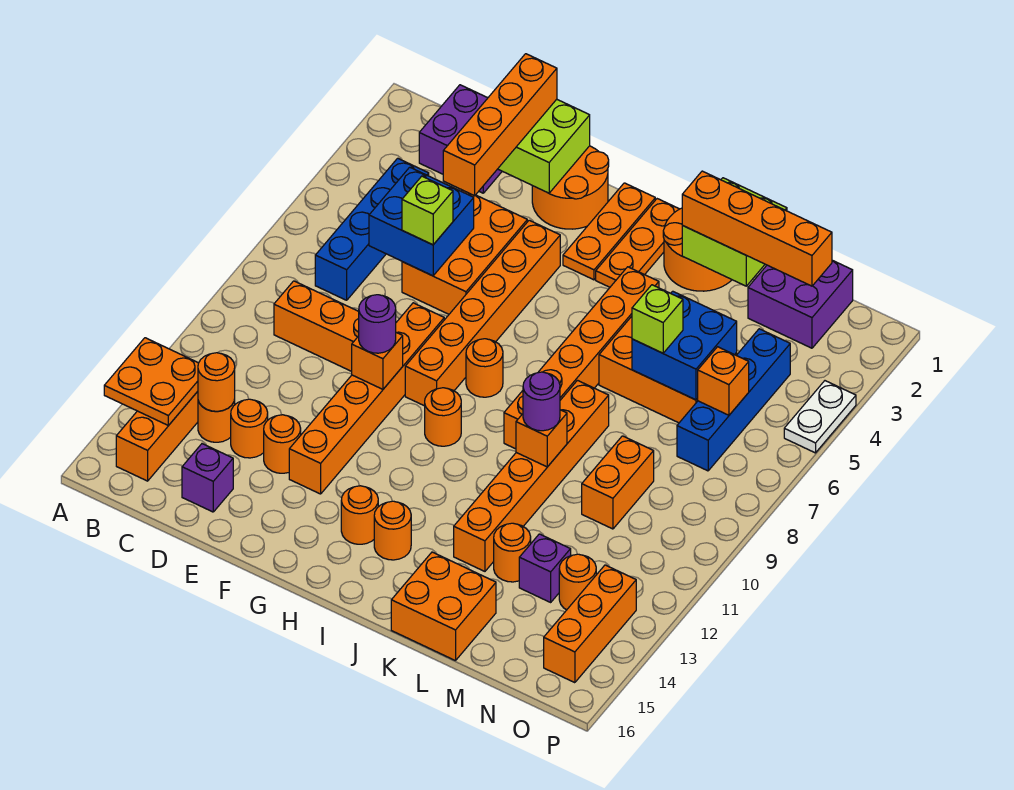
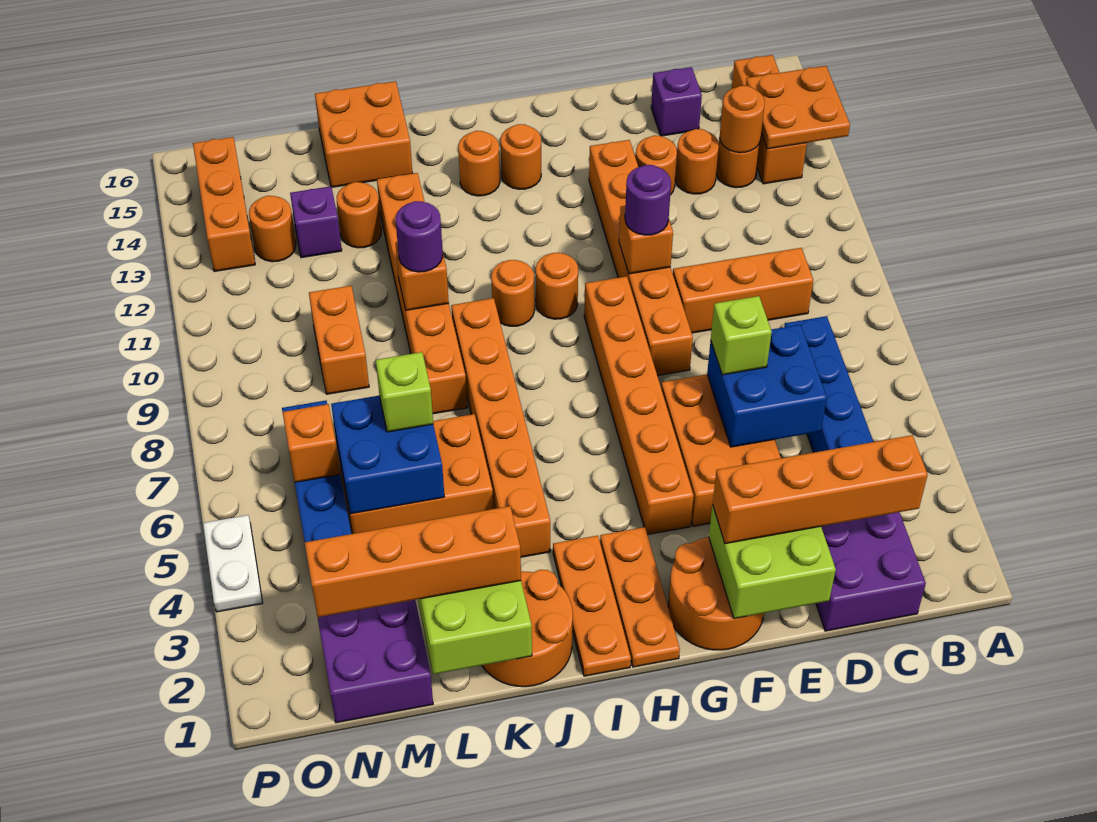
orange brick E1:E4 level 3 -> orange brick C2:F2 level 3
orange round brick H8 level 1 -> orange round brick I10 level 1

